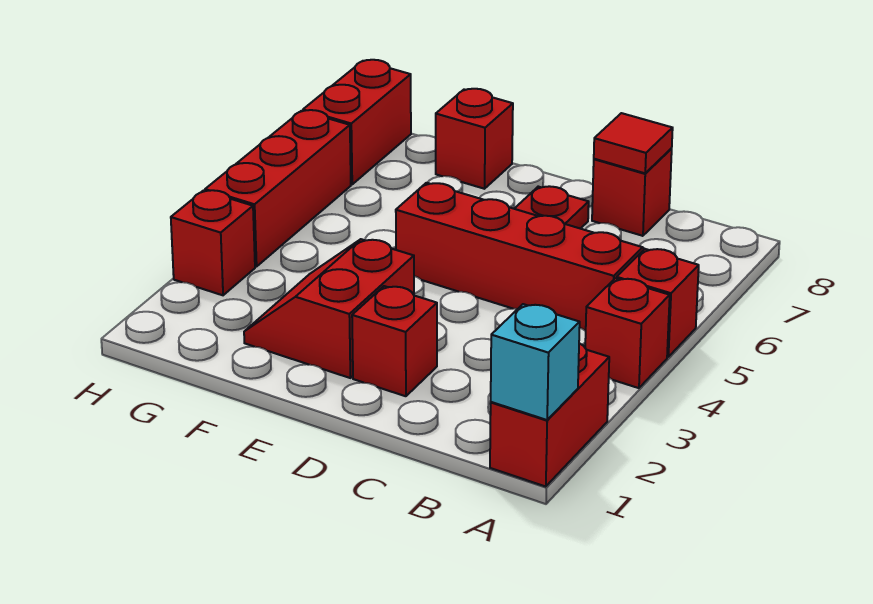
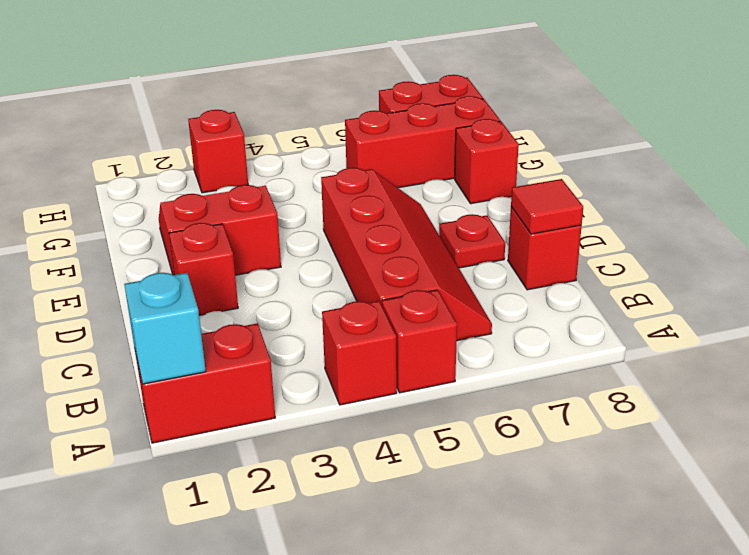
red brick H4:H6 level 1 -> red brick G6:G8 level 1

